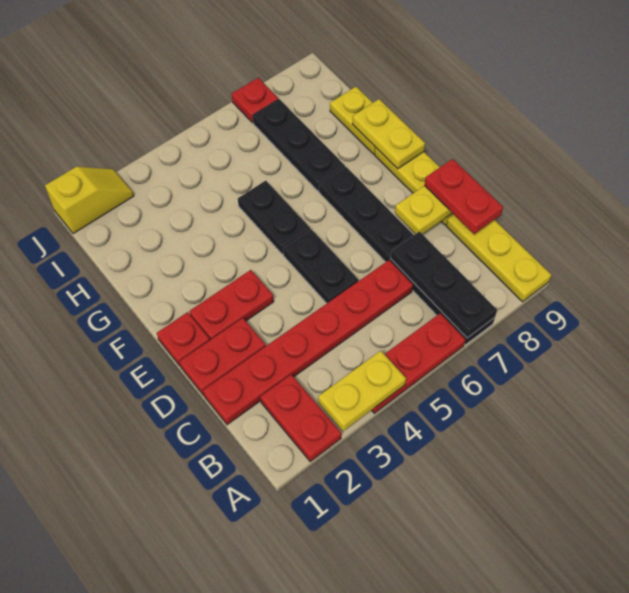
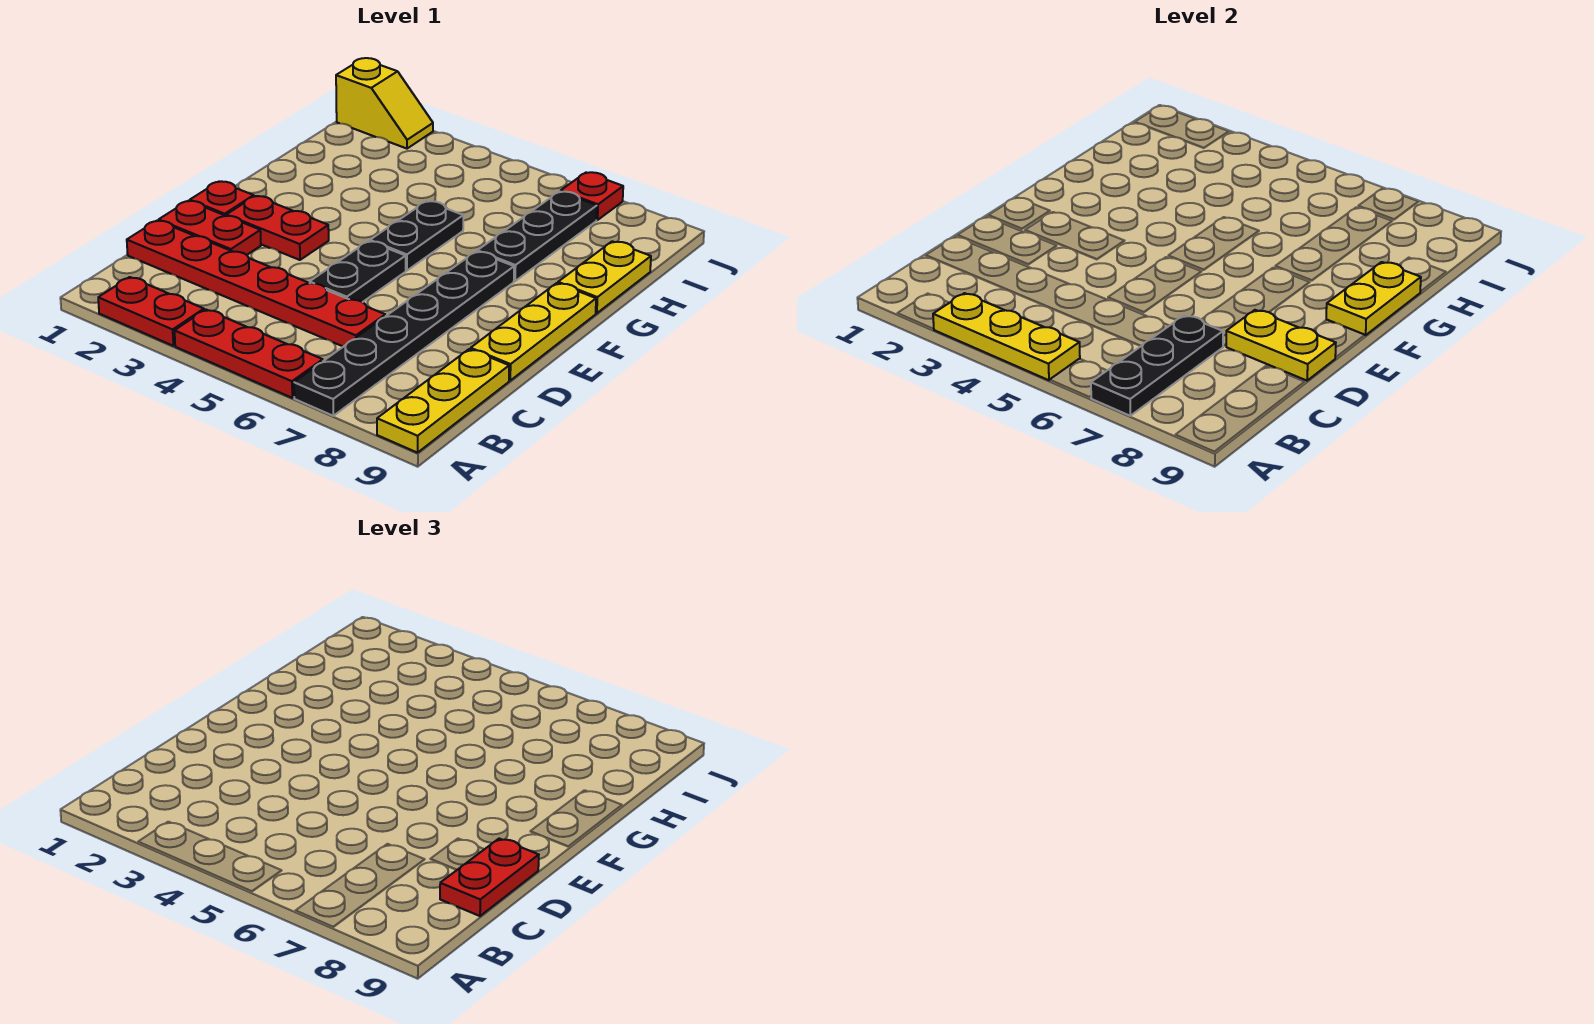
red plate A2:B2 level 1 -> red plate A2:A3 level 1
yellow plate A3:A4 level 2 -> yellow plate A3:A5 level 2

